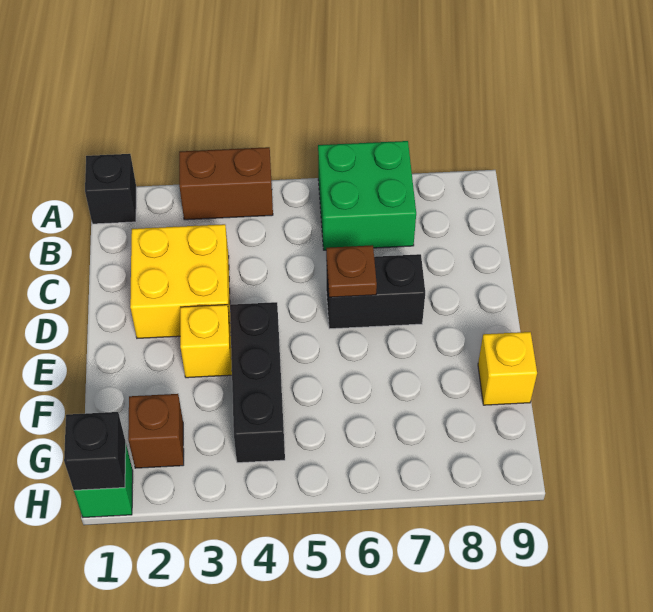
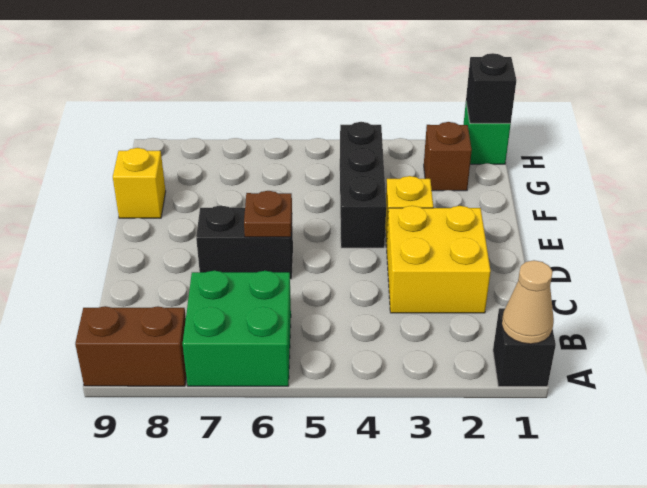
none -> tan cone A1 level 2
brown brick A3:A4 level 1 -> brown brick A8:A9 level 1

